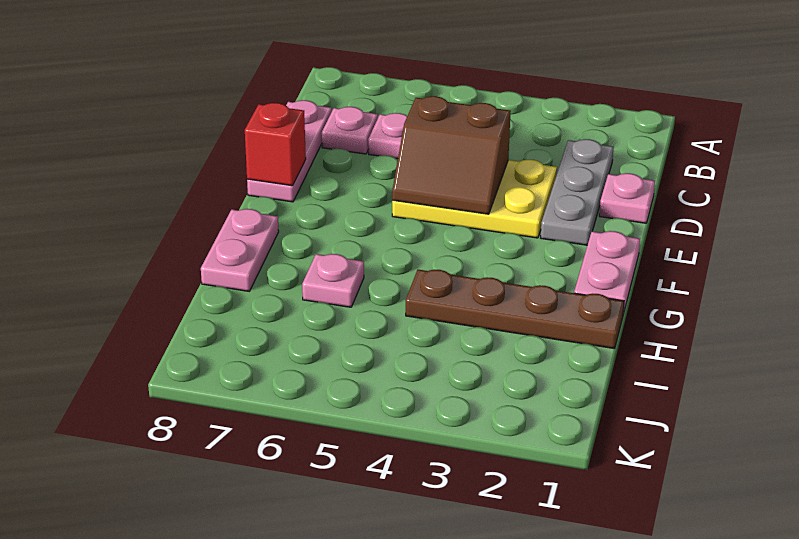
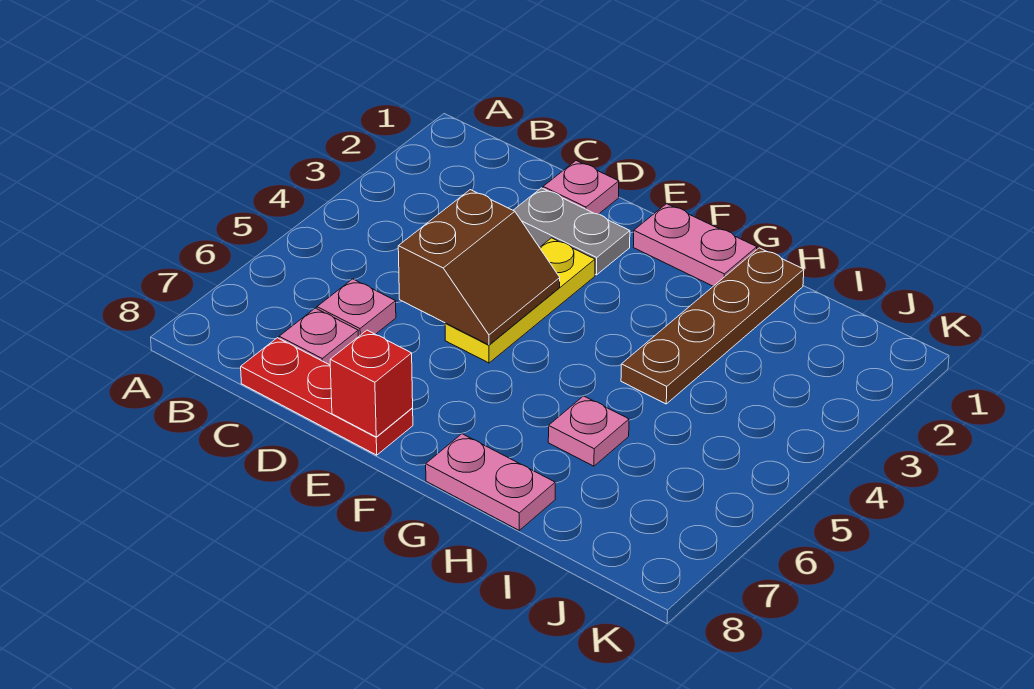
grey plate C2:E2 level 1 -> grey plate D2:E2 level 1
pink plate C8:E8 level 1 -> red plate C8:E8 level 1
yellow plate D3:E5 level 1 -> yellow plate E3:E5 level 1

